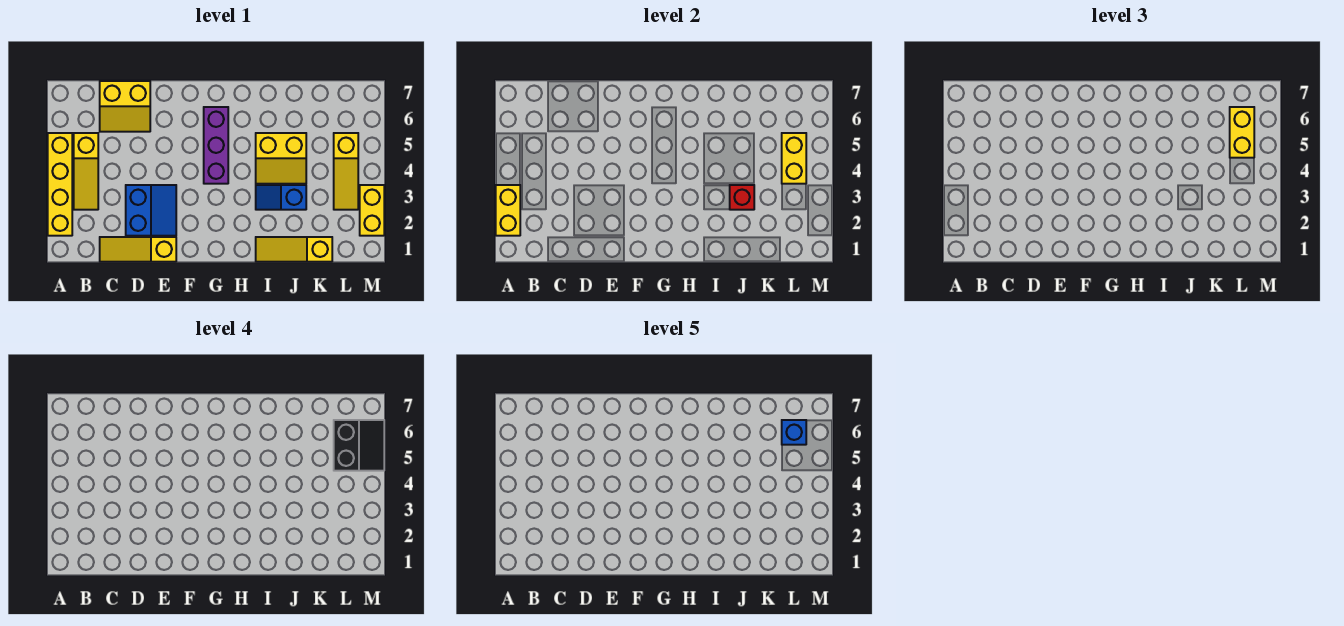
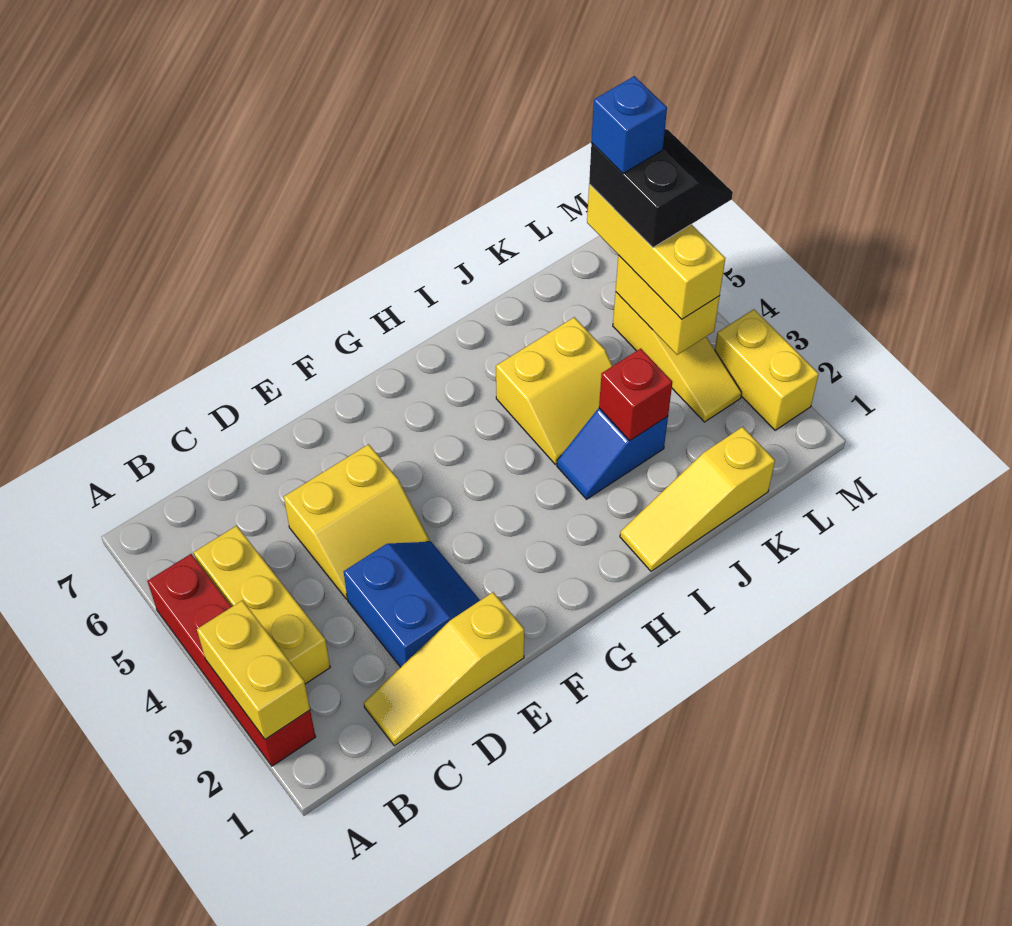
yellow brick A2:A5 level 1 -> red brick A2:A5 level 1
yellow slope B3:B5 level 1 top 5 -> yellow brick B3:B5 level 1
yellow slope C6:D7 level 1 top 7 -> yellow slope D4:E5 level 1 top 5
purple brick G4:G6 level 1 -> none
yellow brick L5:L6 level 3 -> yellow brick L4:L6 level 3

